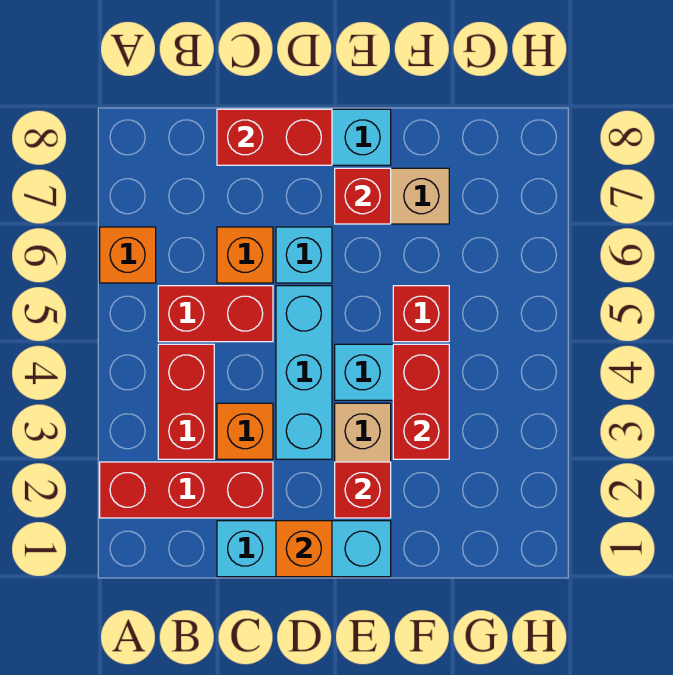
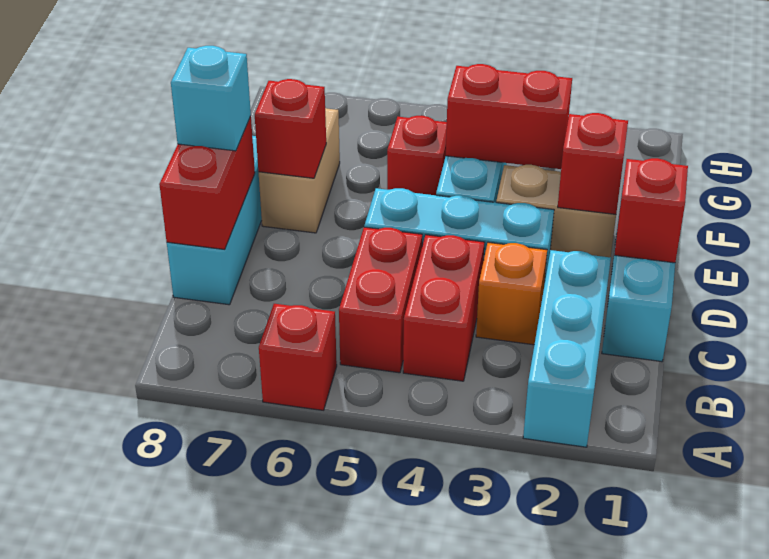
red brick A2:C2 level 1 -> cyan brick A2:C2 level 1
orange brick A6 level 1 -> red brick A6 level 1
red brick B3:B4 level 1 -> red brick B4:C4 level 1
orange brick C6 level 1 -> none
orange brick D1 level 2 -> red brick D1 level 2
cyan brick D6 level 1 -> cyan brick D8 level 3

